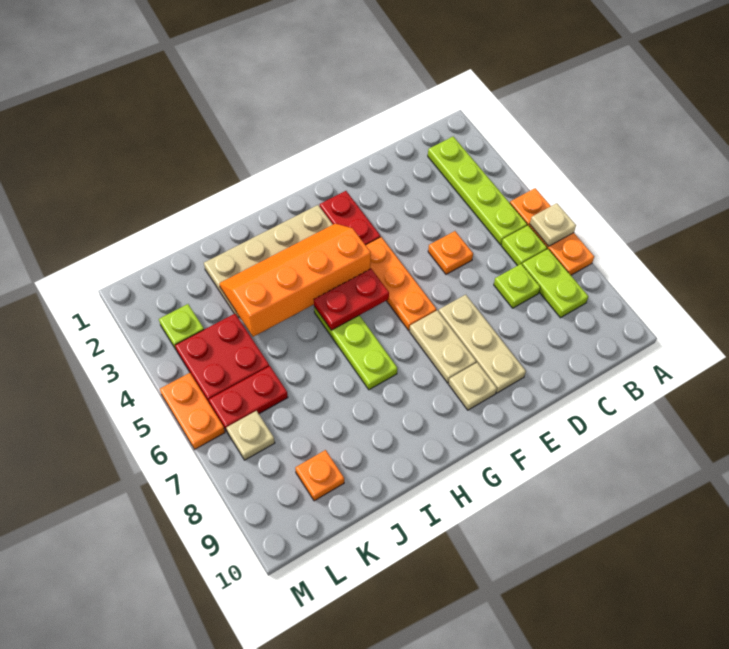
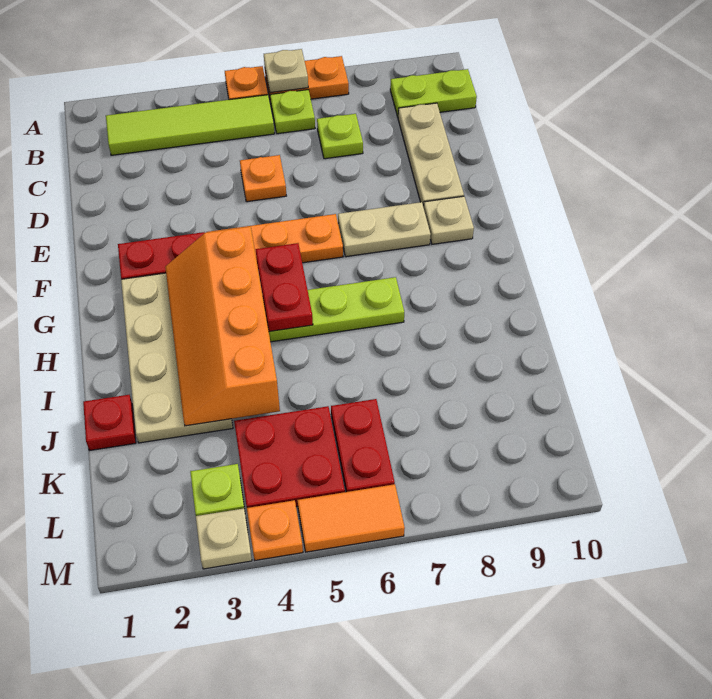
lime plate B2:B5 level 1 -> lime tile B2:B5 level 1
lime plate B7:B8 level 1 -> lime plate B9:B10 level 1
tan plate E7:E9 level 1 -> tan plate C9:E9 level 1
none -> red plate J1 level 1
orange plate K9 level 1 -> orange plate M4 level 1
tan plate L7 level 1 -> tan plate M3 level 1
orange plate M5:M6 level 1 -> orange tile M5:M6 level 1

